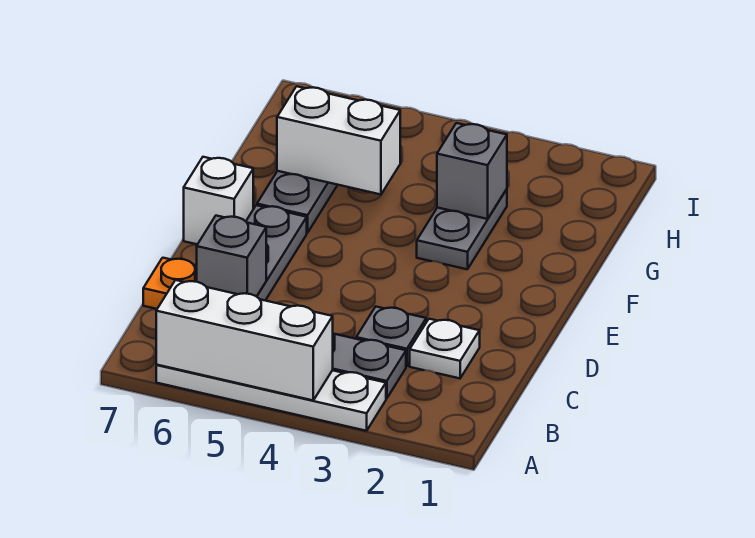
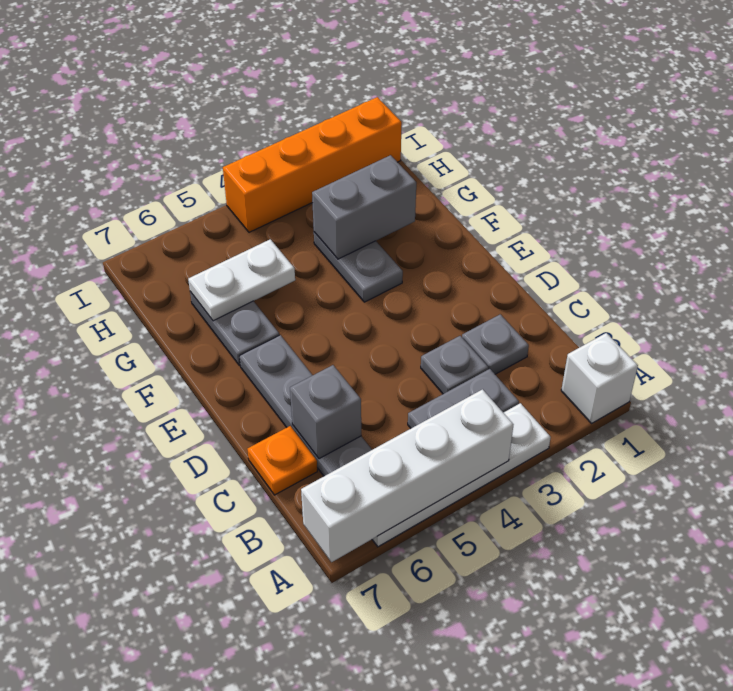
white brick A4:A6 level 2 -> white brick A4:A7 level 2
white plate C2 level 1 -> grey plate C2 level 1
white brick E7 level 1 -> white brick A1 level 1
grey brick G3 level 2 -> grey brick G2:G3 level 2
white brick G5:G6 level 2 -> white plate G5:G6 level 2
none -> orange brick I1:I4 level 1

